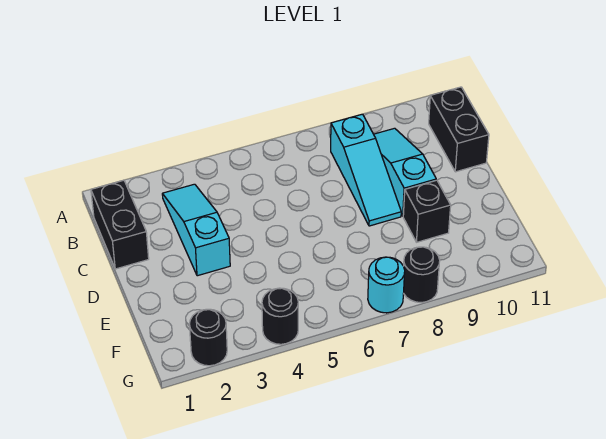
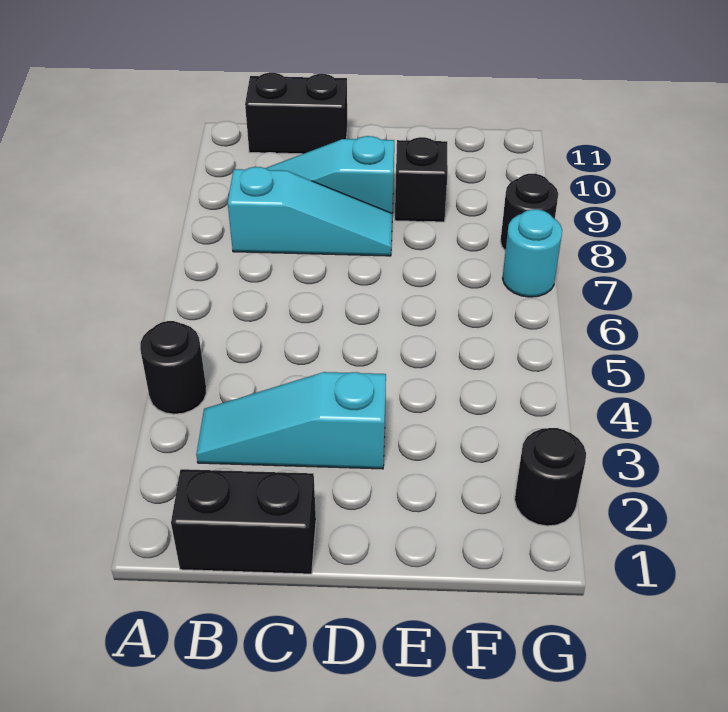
black round brick G4 level 1 -> black round brick A4 level 1

